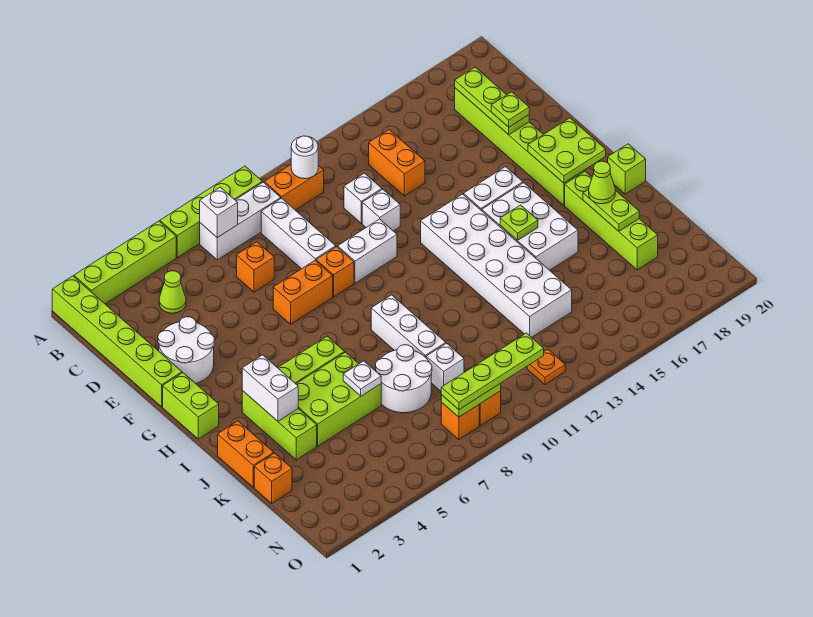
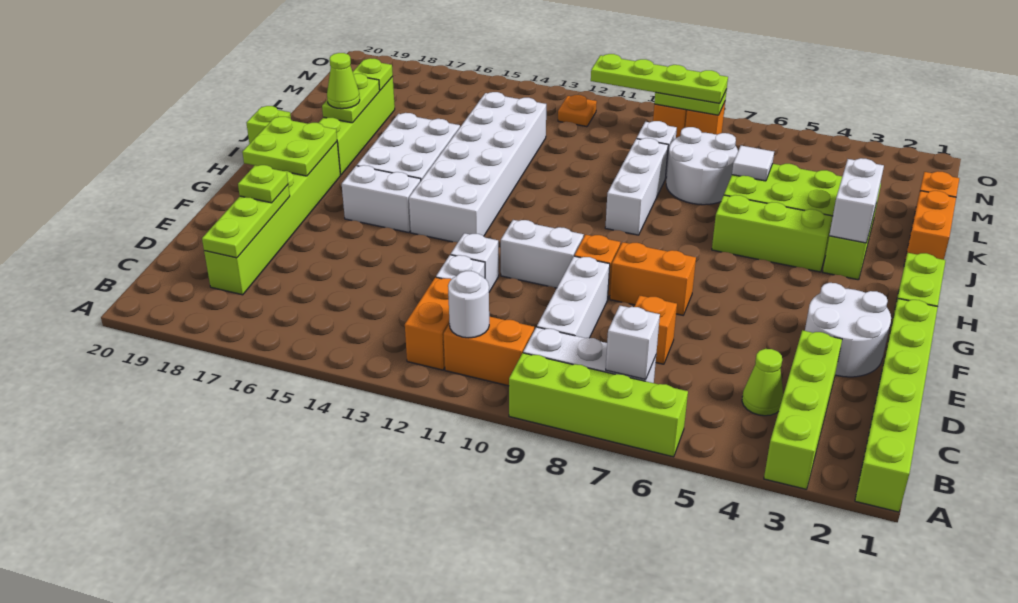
lime brick A2:A5 level 1 -> lime brick A3:D3 level 1
orange brick C14:D14 level 1 -> orange brick B12:C12 level 1
lime plate I15 level 2 -> lime plate L18 level 2
white plate K6 level 2 -> white tile K6 level 2

